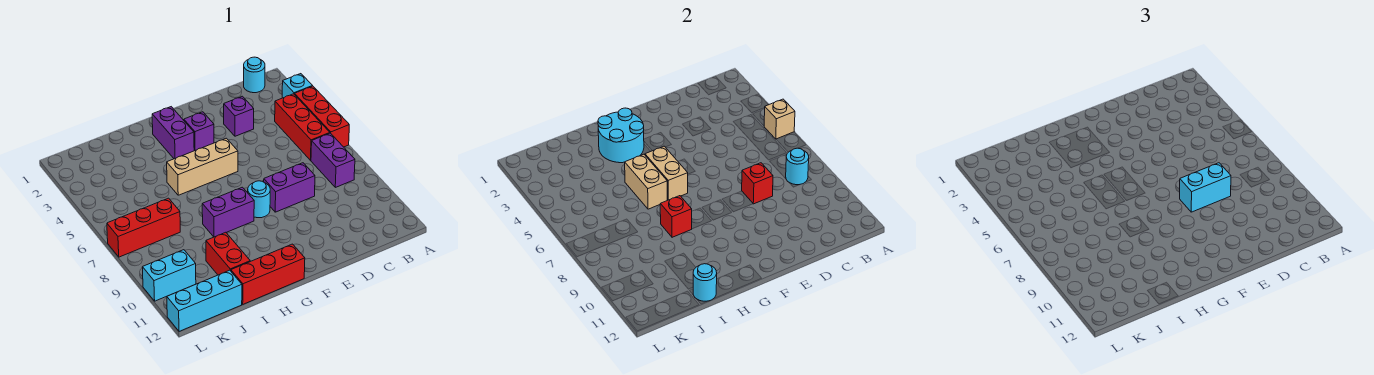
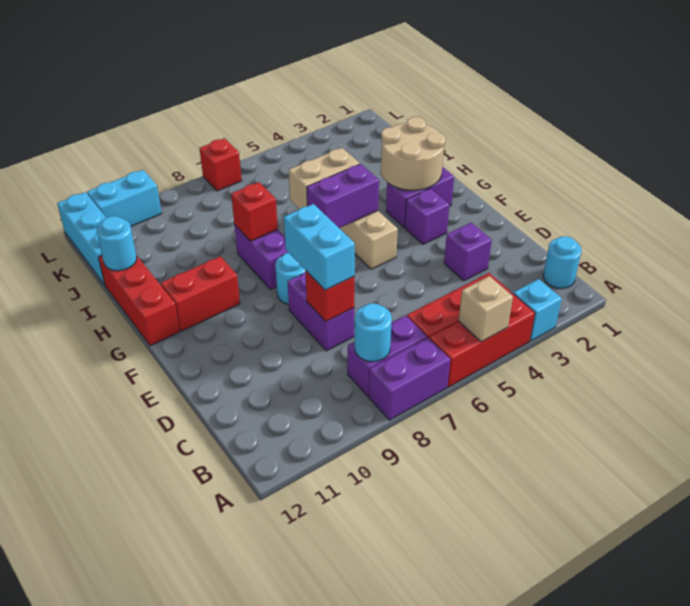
none -> purple brick A7:A8 level 1
cyan round brick G2:H3 level 2 -> tan round brick G2:H3 level 2
tan brick G5:G6 level 2 -> purple brick G5:G6 level 2
red brick I10:I11 level 1 -> red brick G10:G11 level 1
red brick J7:L7 level 1 -> red brick L7 level 1
cyan brick K10:L10 level 1 -> cyan brick L10:L11 level 1

